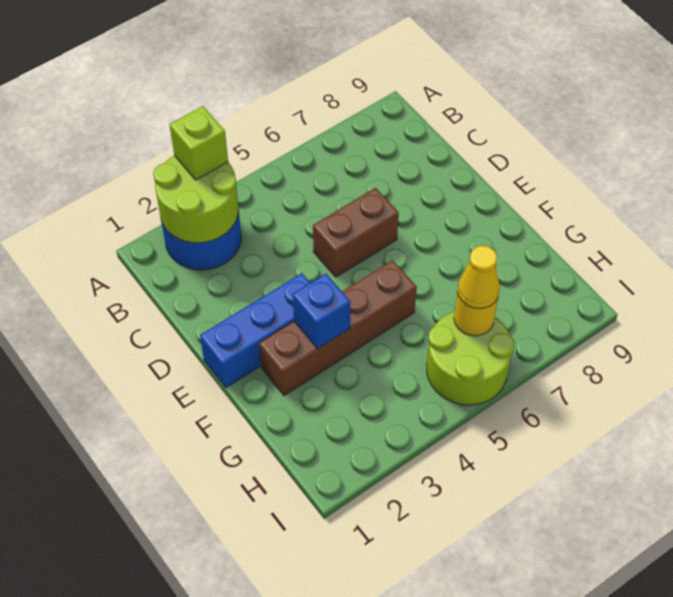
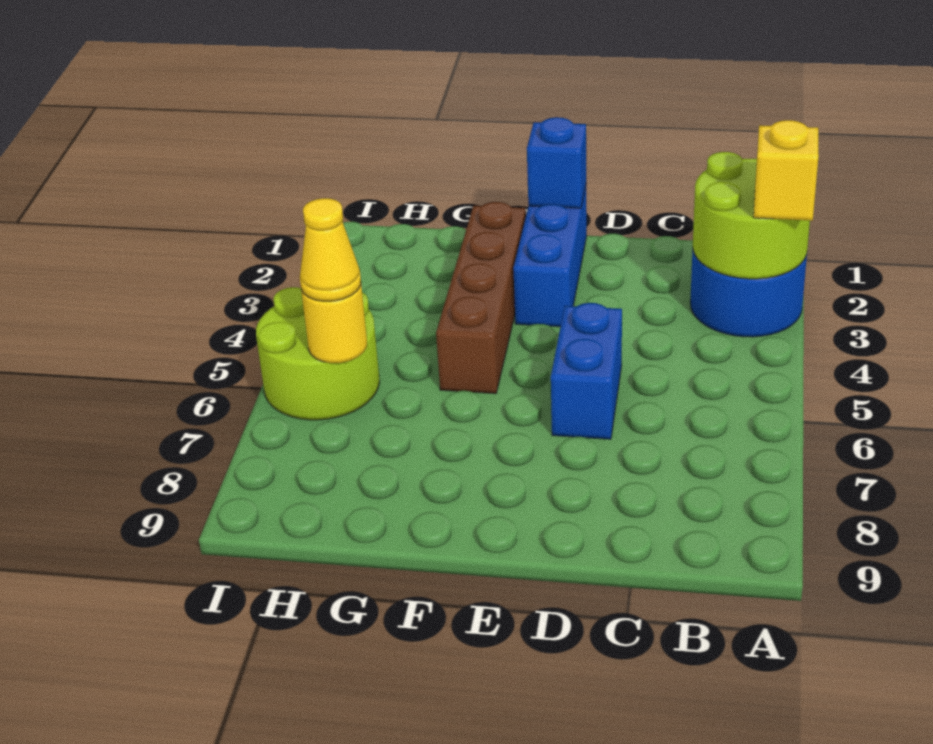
lime brick A3 level 3 -> yellow brick A3 level 3
brown brick D5:D6 level 1 -> blue brick D5:D6 level 1
blue brick F3 level 2 -> blue brick E1 level 2

